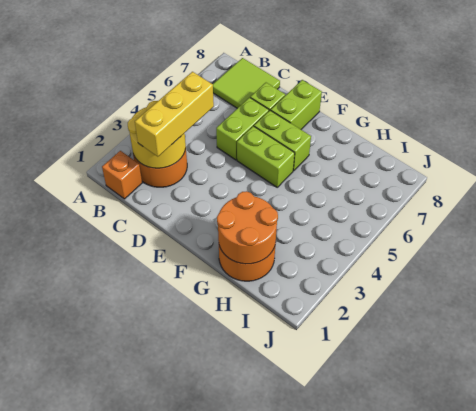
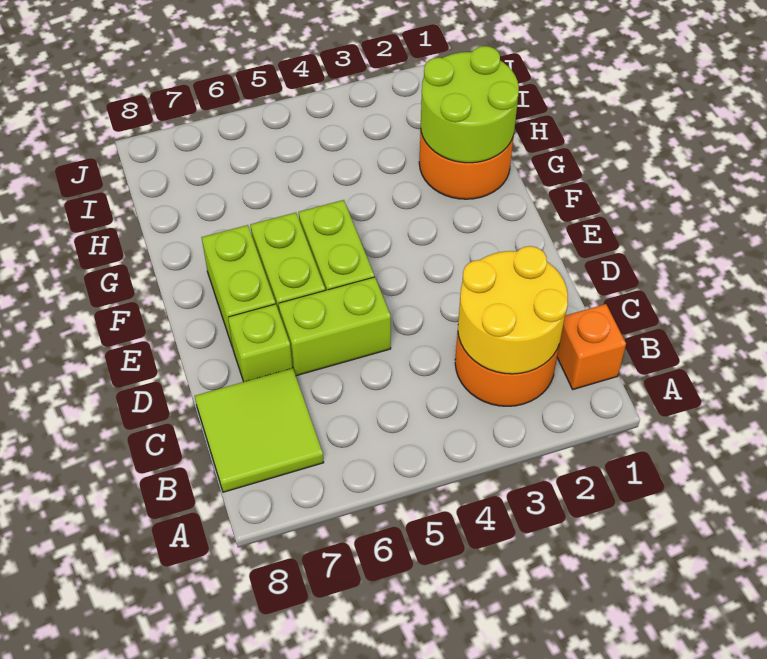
yellow brick C2:C4 level 3 -> none
lime brick E7:E8 level 1 -> lime brick E7:F7 level 1
orange round brick G1:H2 level 2 -> lime round brick G1:H2 level 2

